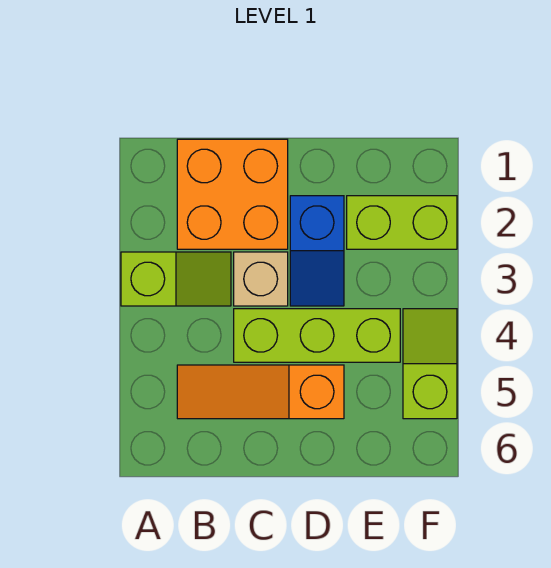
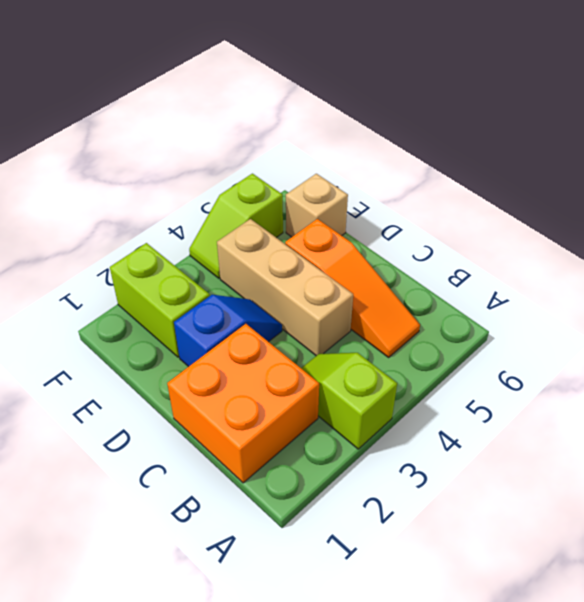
tan brick C3 level 1 -> tan brick E6 level 1
lime brick C4:E4 level 1 -> tan brick C4:E4 level 1

